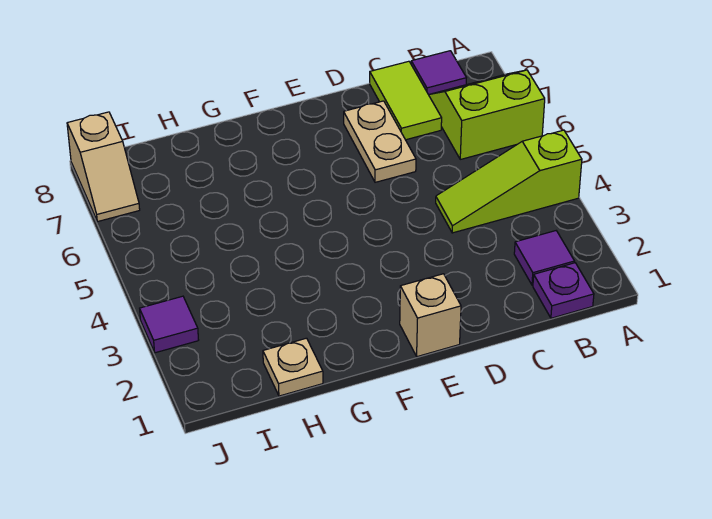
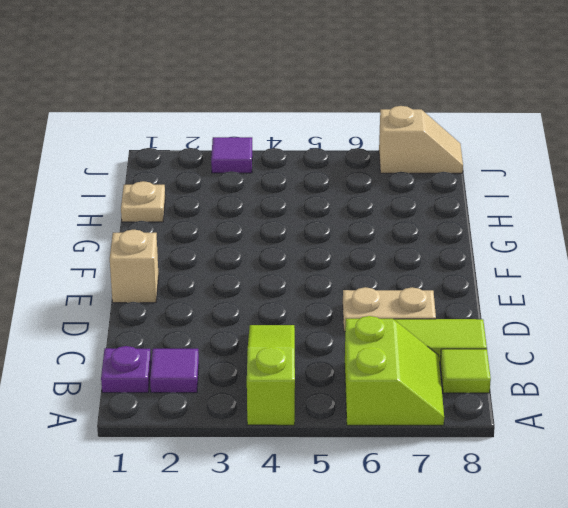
purple tile B8 level 1 -> lime tile B8 level 1
tan slope J7:J8 level 1 top 8 -> tan slope J7:J8 level 1 top 7

